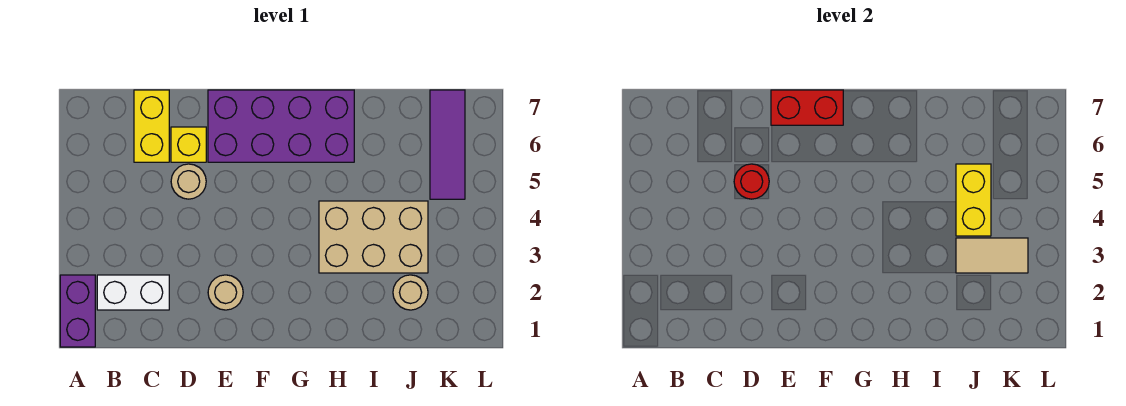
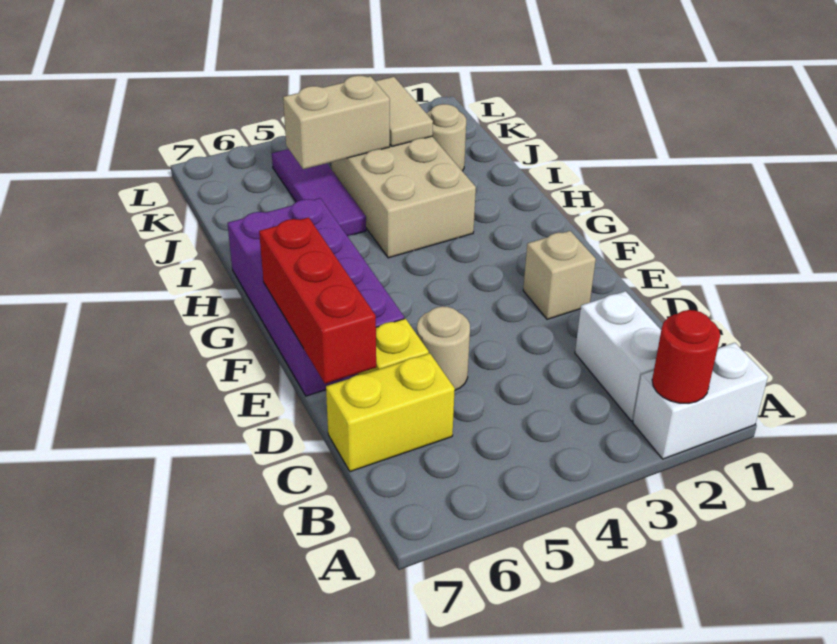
purple brick A1:A2 level 1 -> white brick A1:A2 level 1
red round brick D5 level 2 -> red round brick A2 level 2
tan round brick E2 level 1 -> tan brick E2 level 1
red brick E7:F7 level 2 -> red brick D7:F7 level 2
yellow brick J4:J5 level 2 -> tan brick J4:J5 level 2
purple tile K5:K7 level 1 -> purple tile I5:K5 level 1

